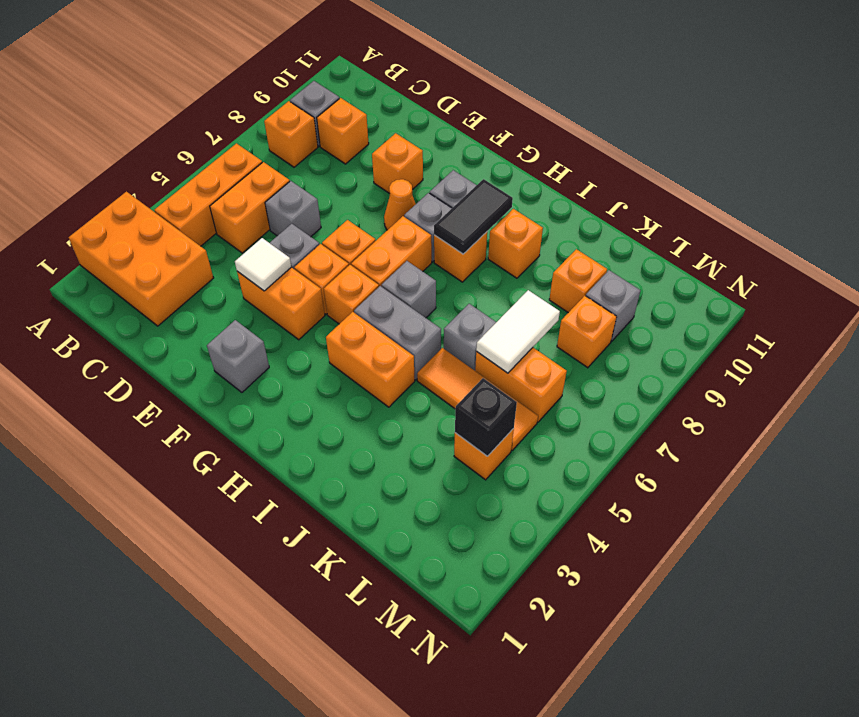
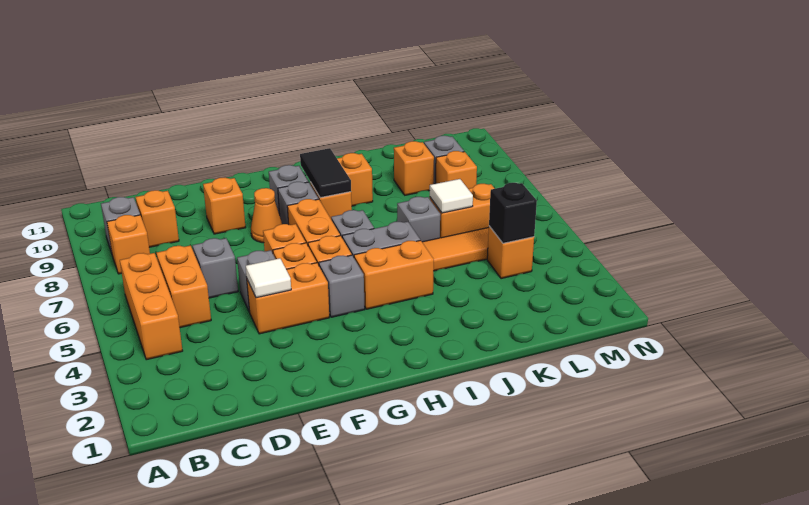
orange brick A2:C3 level 1 -> none
grey brick F2 level 1 -> grey brick G4 level 1
white tile K6:K7 level 2 -> white tile K6 level 2

